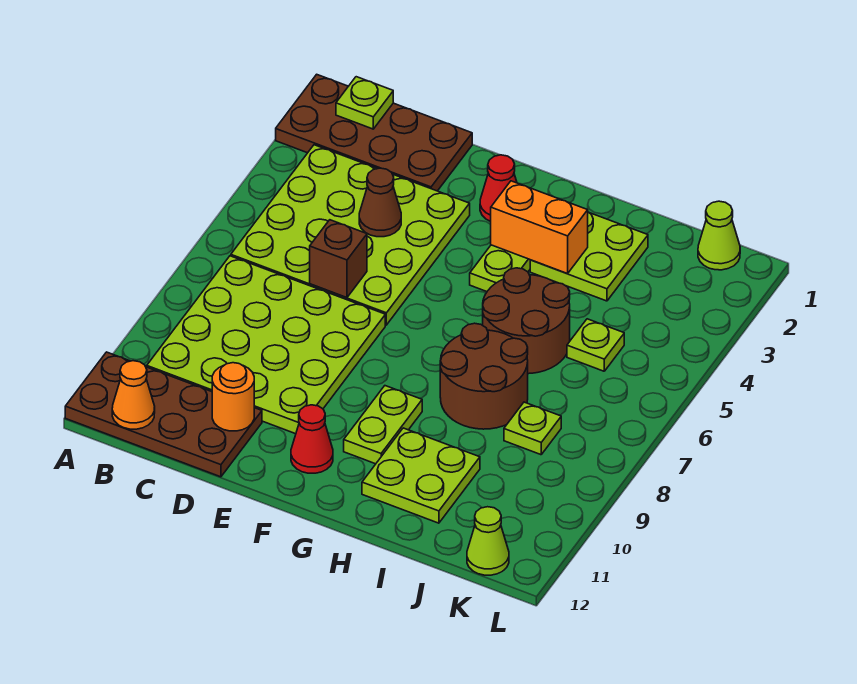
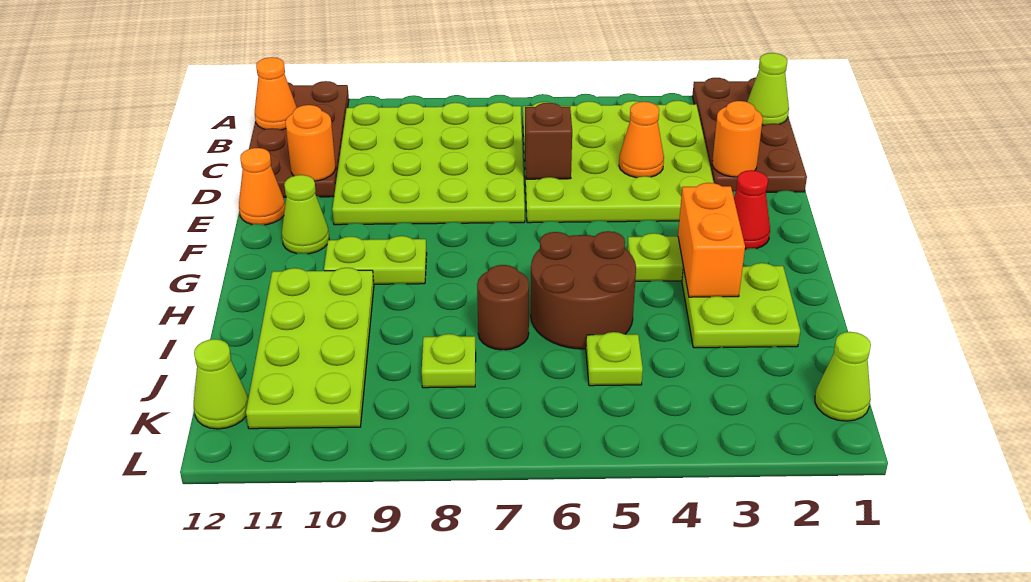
lime plate B1 level 2 -> lime cone B1 level 2
none -> orange round brick D2 level 2
brown cone D4 level 2 -> orange cone D4 level 2
none -> orange cone E12 level 1
red cone F11 level 1 -> lime cone F11 level 1
brown round brick H7:I8 level 1 -> brown round brick I7 level 1
lime plate H10:I11 level 1 -> lime plate H10:K11 level 1

